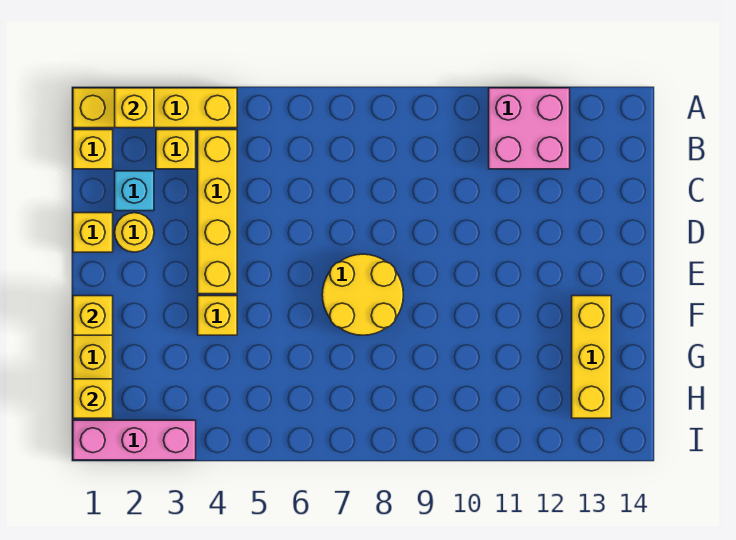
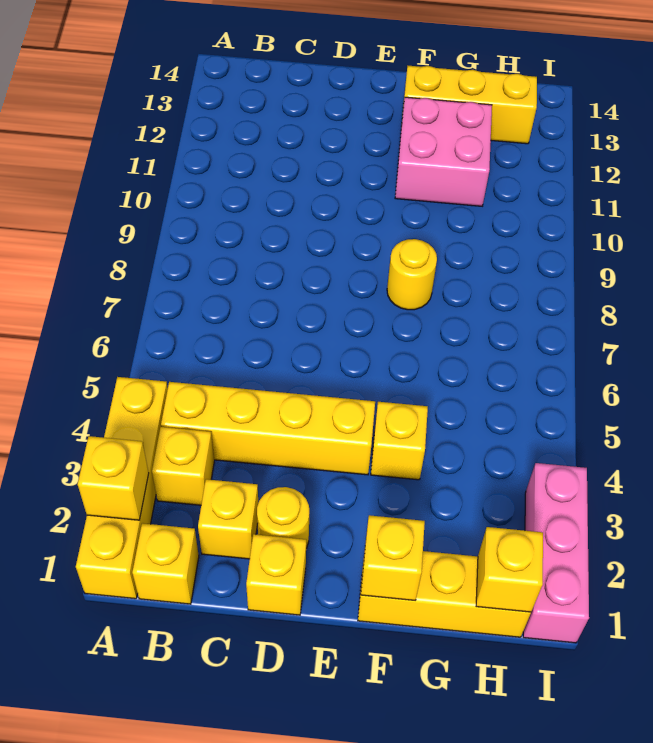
pink brick A11:B12 level 1 -> pink brick F11:G12 level 1
cyan brick C2 level 1 -> yellow brick C2 level 1
yellow round brick E7:F8 level 1 -> yellow round brick F8 level 1

